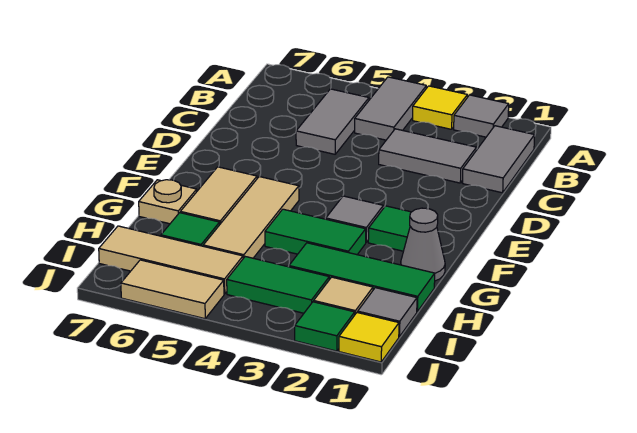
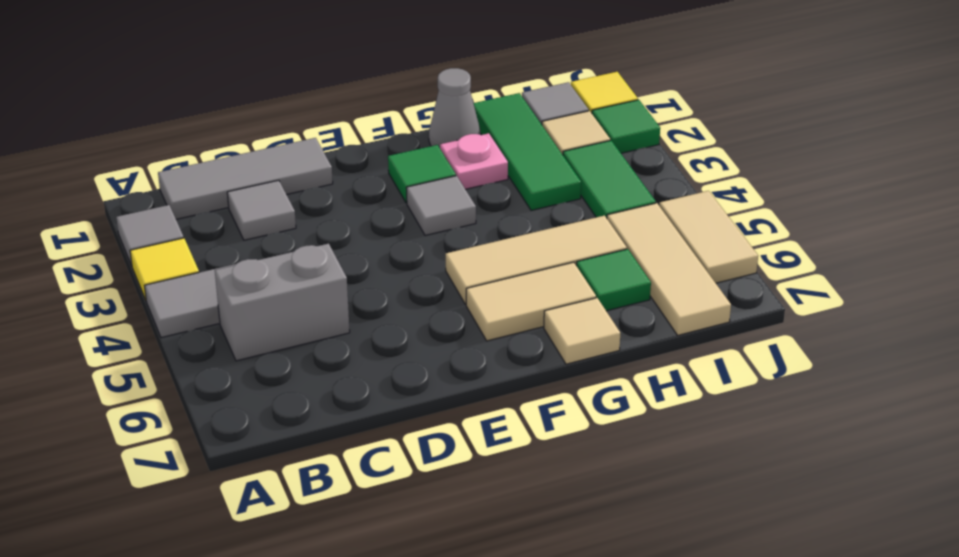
grey tile B1:C1 level 1 -> grey tile B1:D1 level 1
grey tile B5:C5 level 1 -> grey brick B5:C5 level 1
grey tile C2:C3 level 1 -> grey tile C2 level 1
none -> pink plate G2 level 1
green tile G3:G4 level 1 -> none
tan plate G7 level 1 -> tan tile G7 level 1

